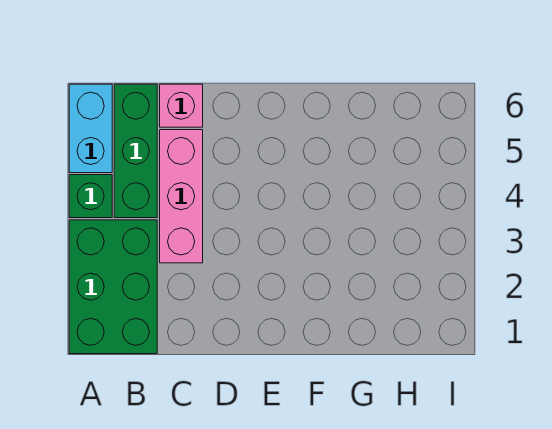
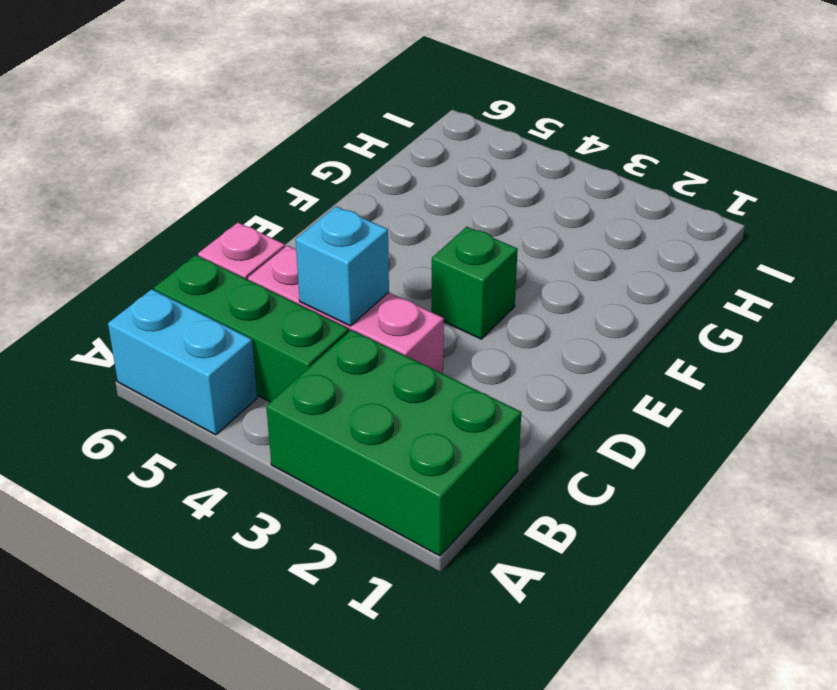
green brick A4 level 1 -> green brick E3 level 1
none -> cyan brick C4 level 2

